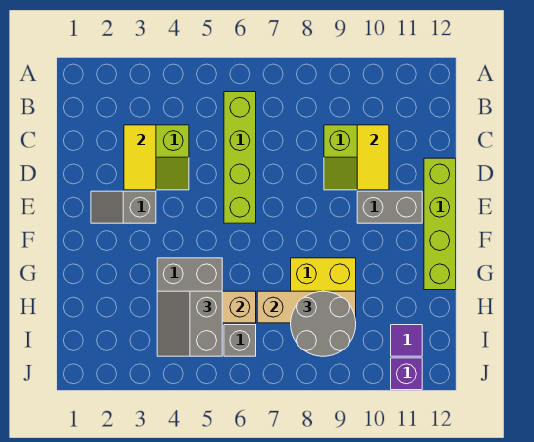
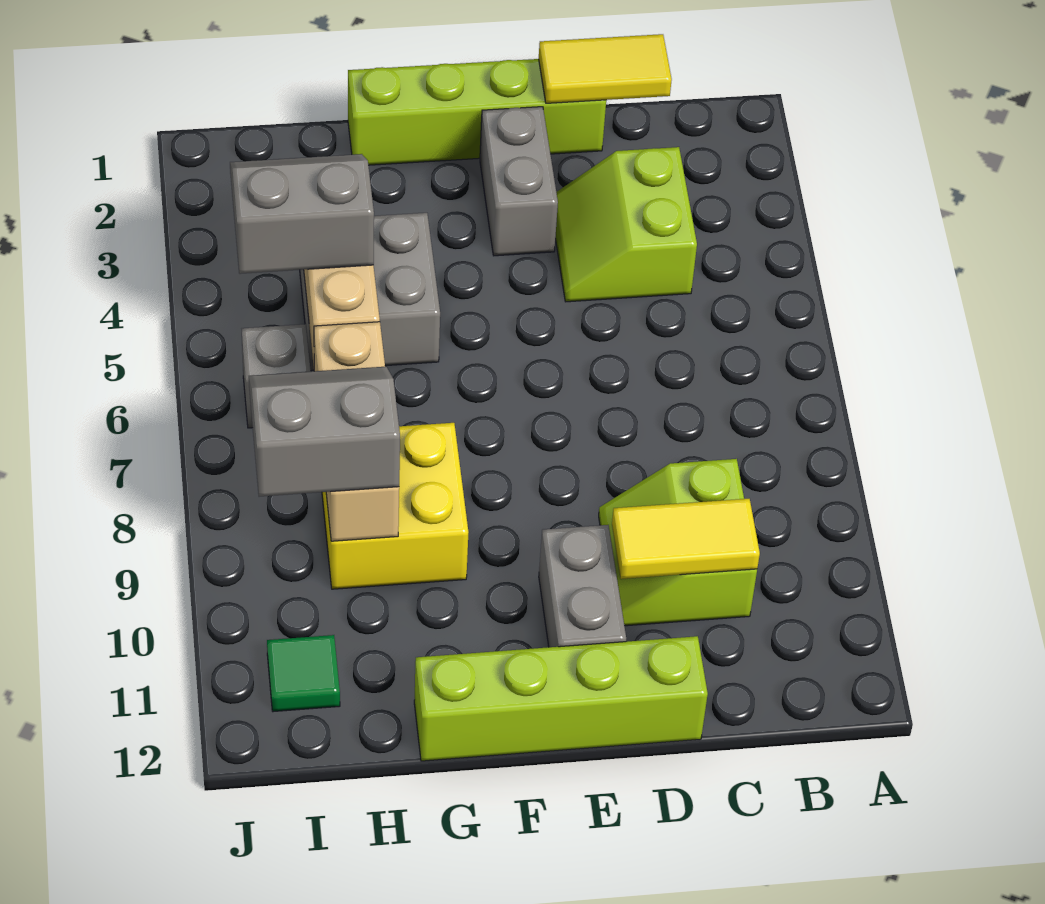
lime brick B6:E6 level 1 -> lime brick D1:G1 level 1
yellow tile C3:D3 level 2 -> yellow tile C1:D1 level 2
grey slope E2:E3 level 1 top 3 -> grey brick E2:E3 level 1
grey round brick H8:I9 level 3 -> grey slope H8:I9 level 3 top 9
purple tile I11 level 1 -> green tile I11 level 1
purple brick J11 level 1 -> none

